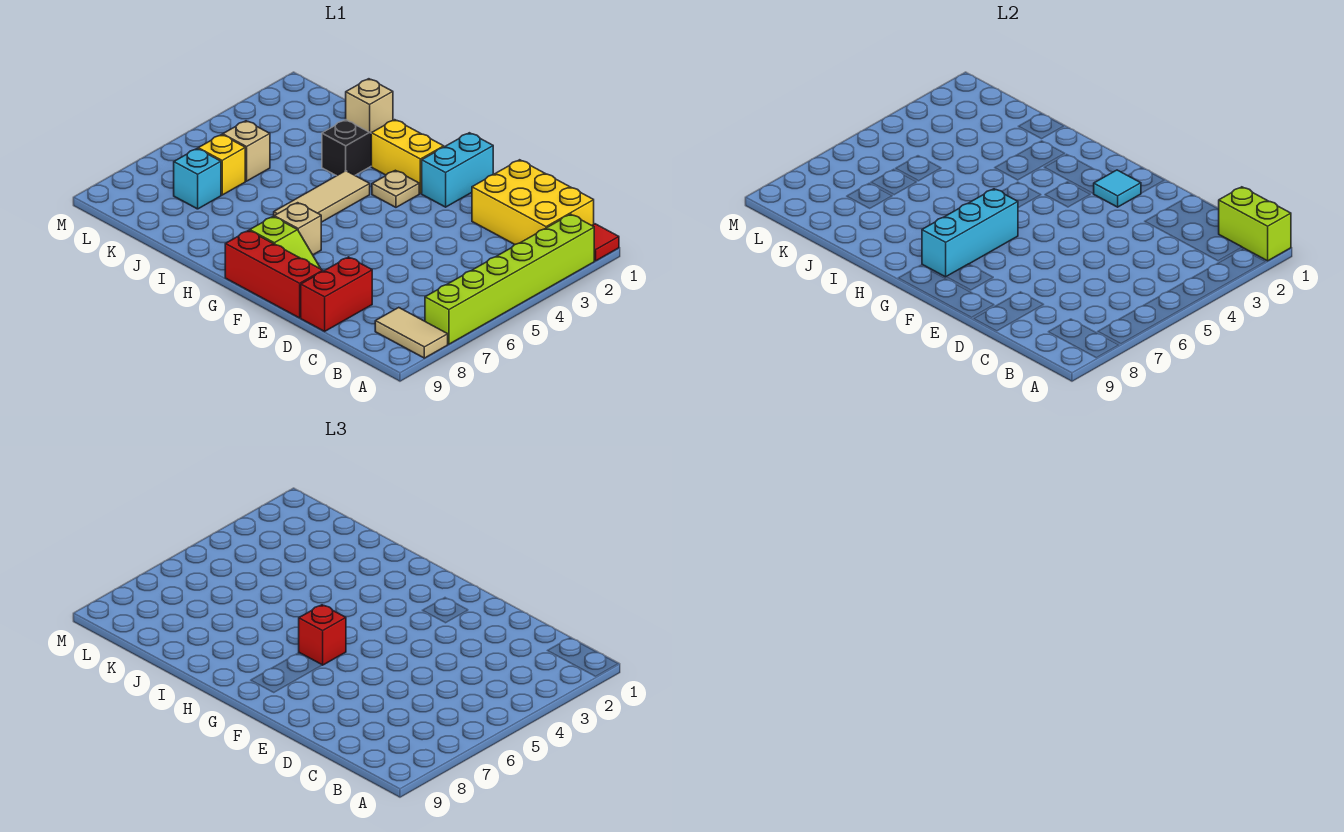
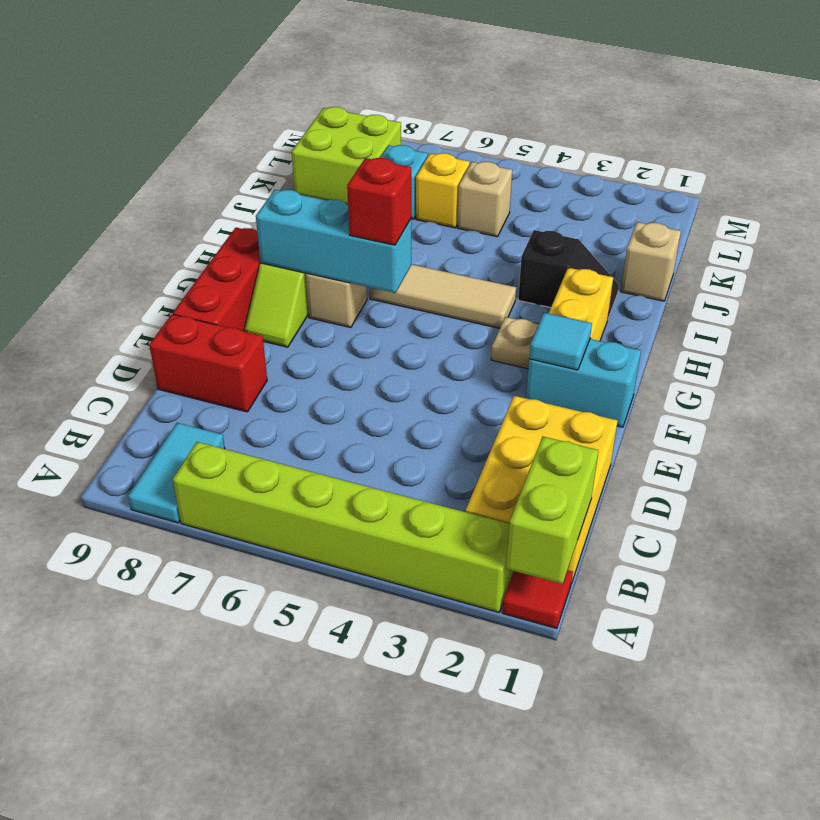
tan tile A8:B8 level 1 -> cyan tile A8:B8 level 1
none -> lime brick K8:L9 level 1

